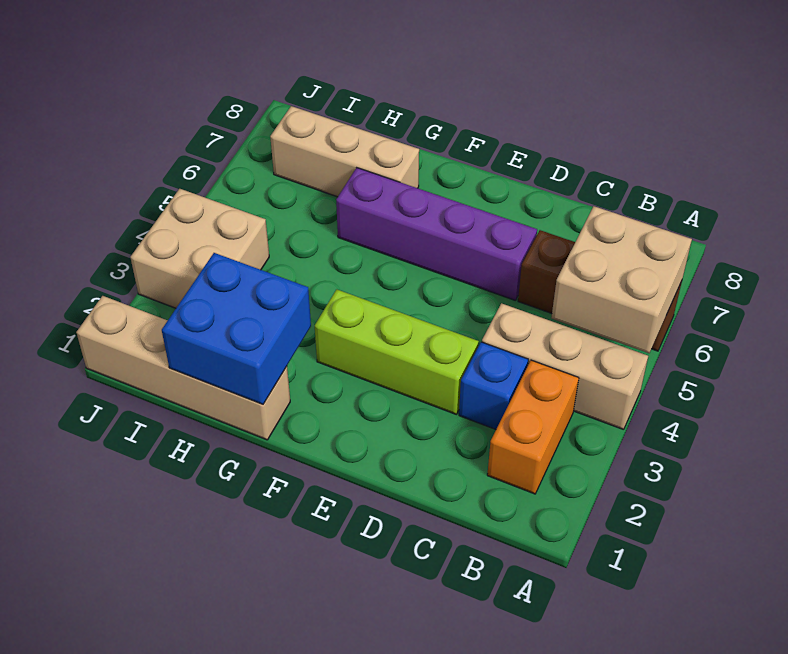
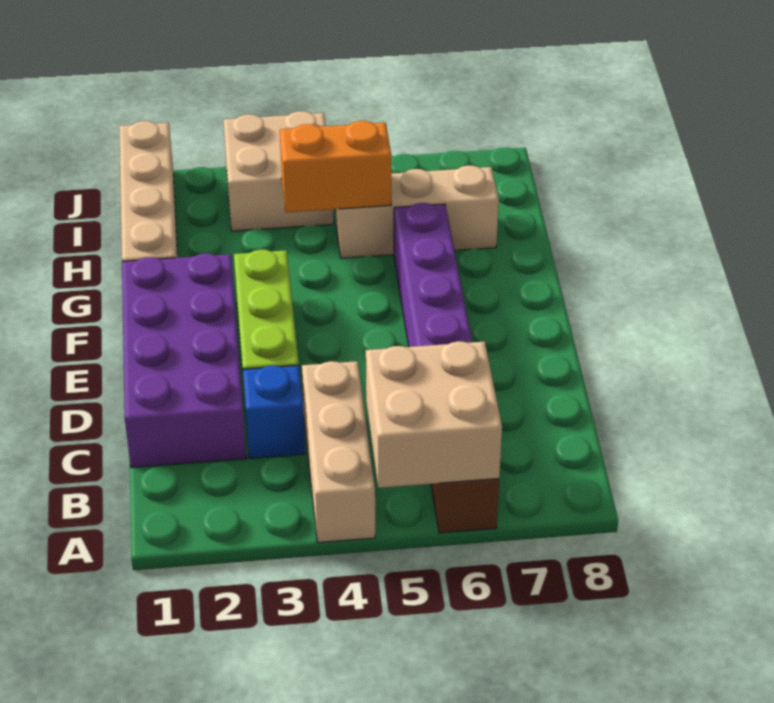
orange brick B2:B3 level 1 -> orange brick H4:H5 level 2
none -> purple brick C1:F2 level 1
blue brick G1:H2 level 2 -> none
tan brick G7:I7 level 1 -> tan brick H5:H7 level 1

